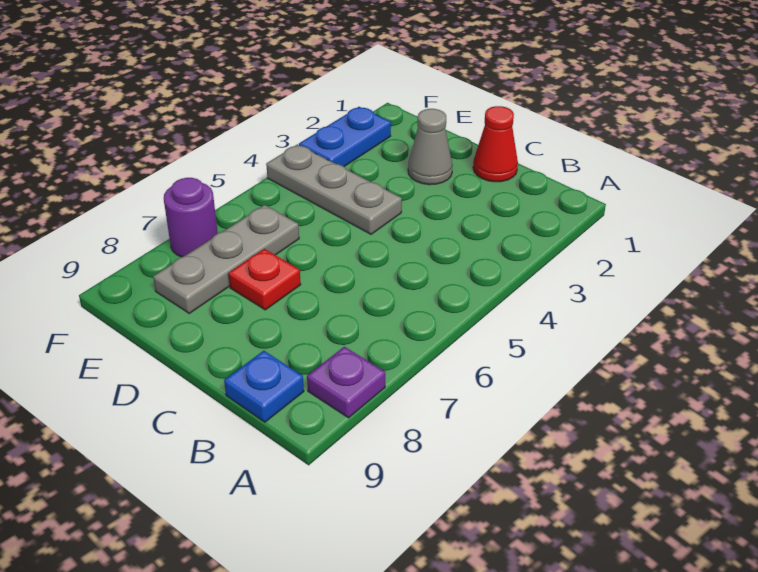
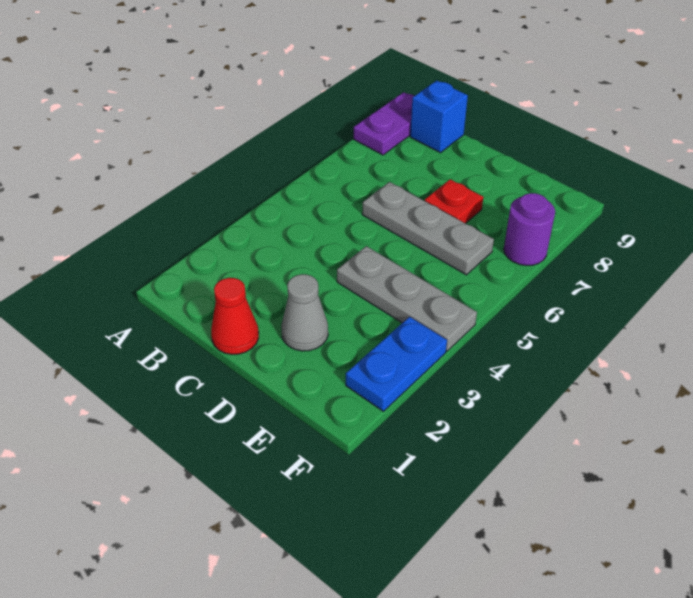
purple plate A8 level 1 -> purple plate A8:A9 level 1
blue plate B9 level 1 -> blue brick B9 level 1
grey plate E6:E8 level 1 -> grey plate C6:E6 level 1

